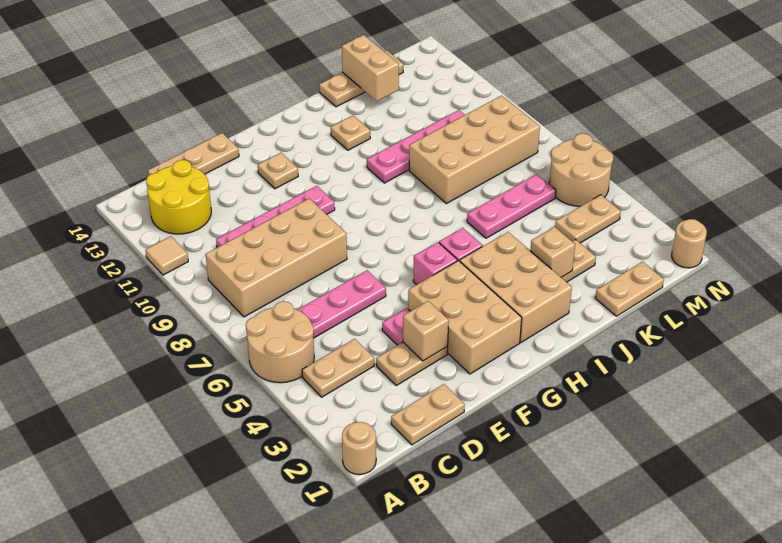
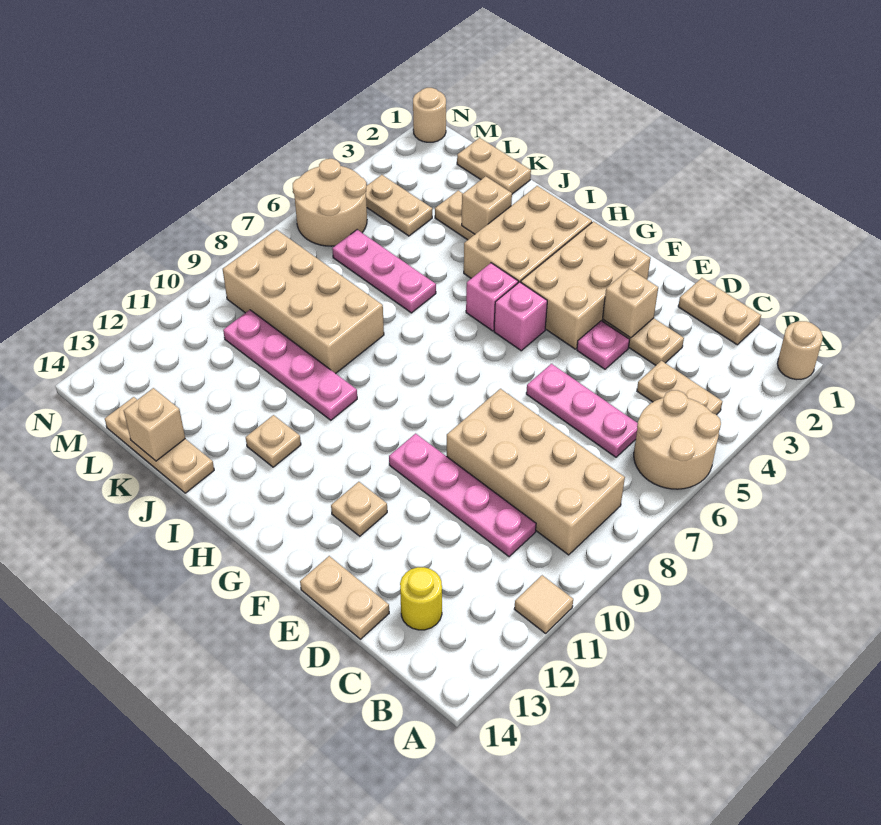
yellow round brick B12:C13 level 1 -> yellow round brick C13 level 1
tan plate C14:E14 level 1 -> tan plate D14:E14 level 1
tan brick K13:K14 level 2 -> tan brick K14 level 2

